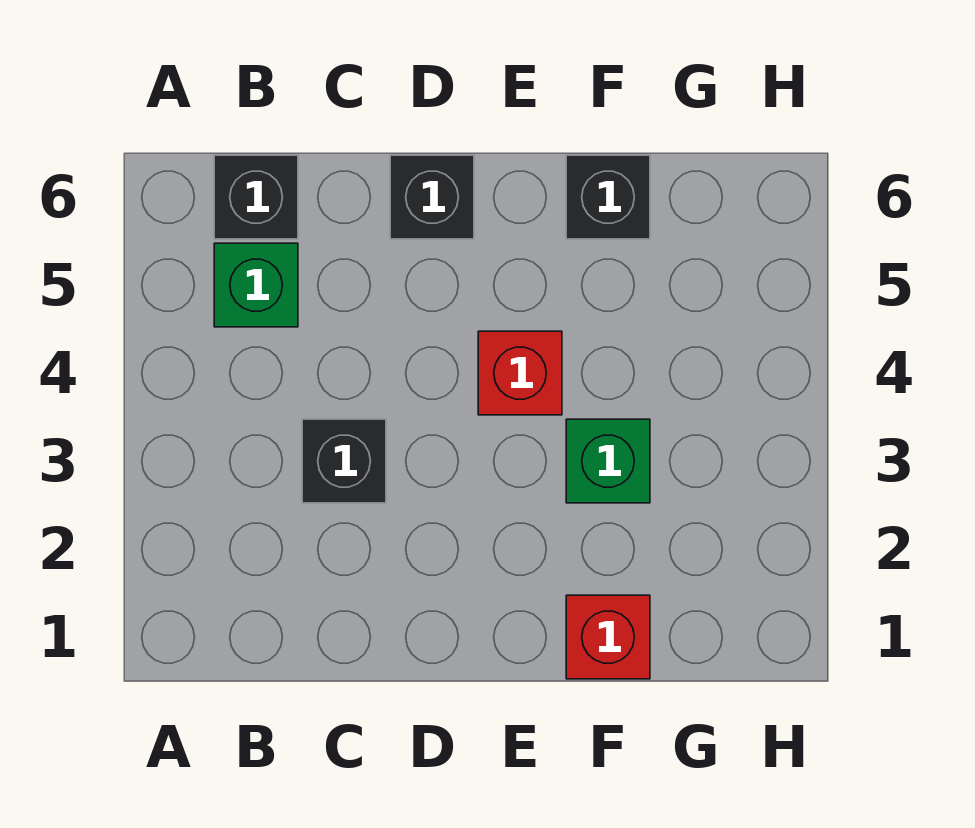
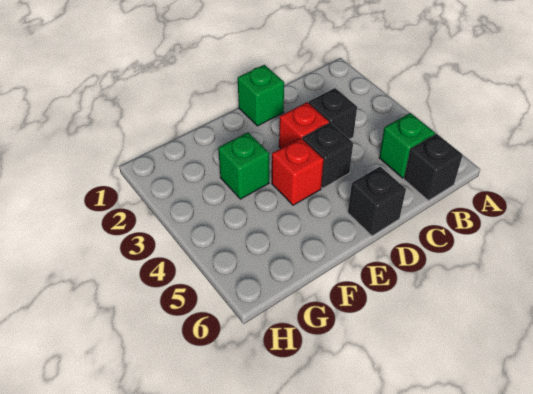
none -> green brick D1 level 1
red brick F1 level 1 -> red brick D3 level 1
black brick F6 level 1 -> black brick D4 level 1

